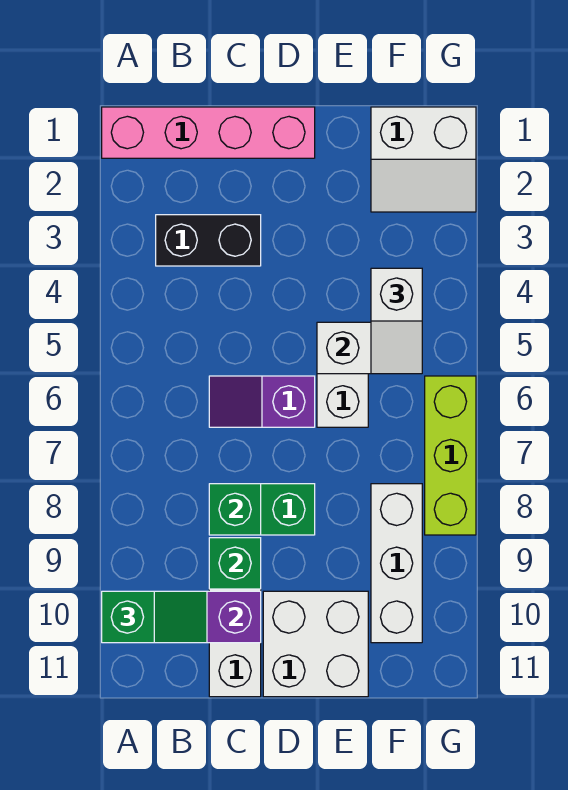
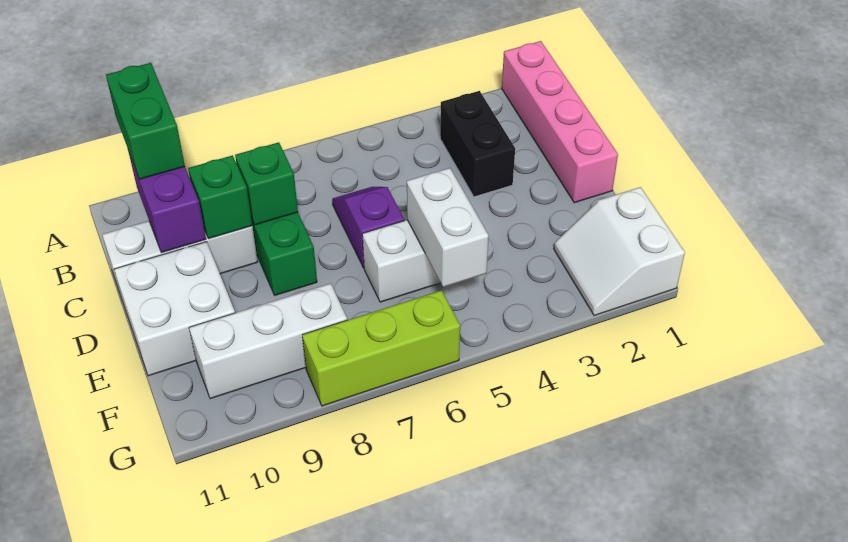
green slope A10:B10 level 3 top A -> green brick A10:B10 level 3
white slope F4:F5 level 3 top 4 -> none

